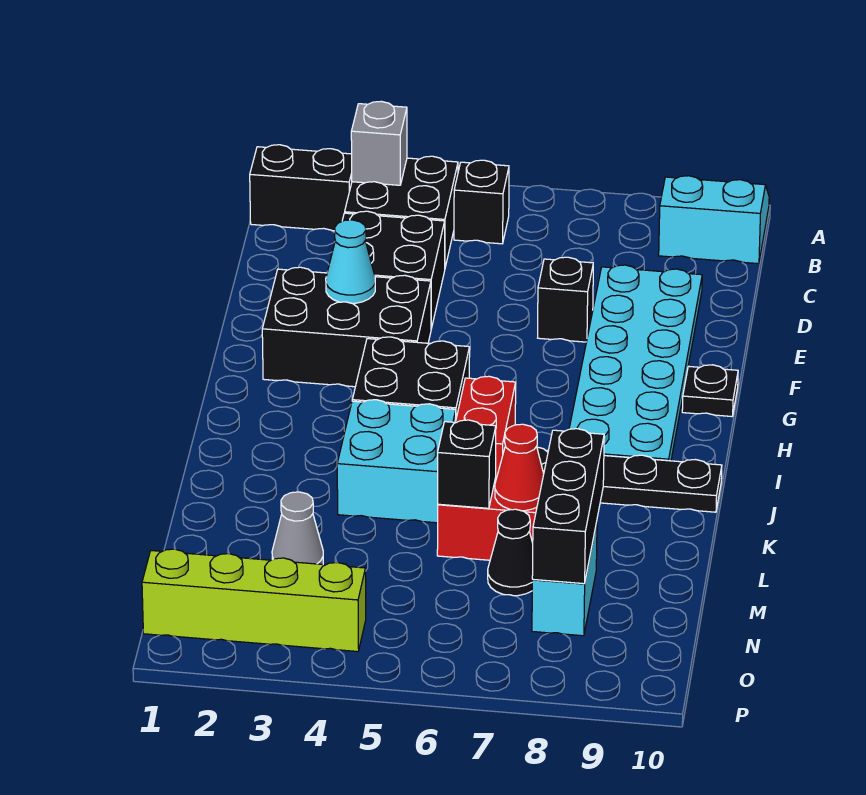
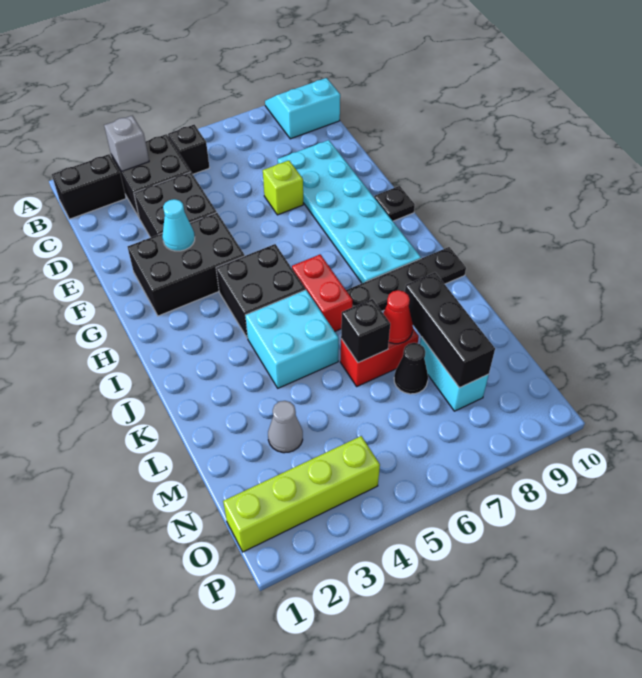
black brick E7 level 1 -> lime brick E7 level 1

